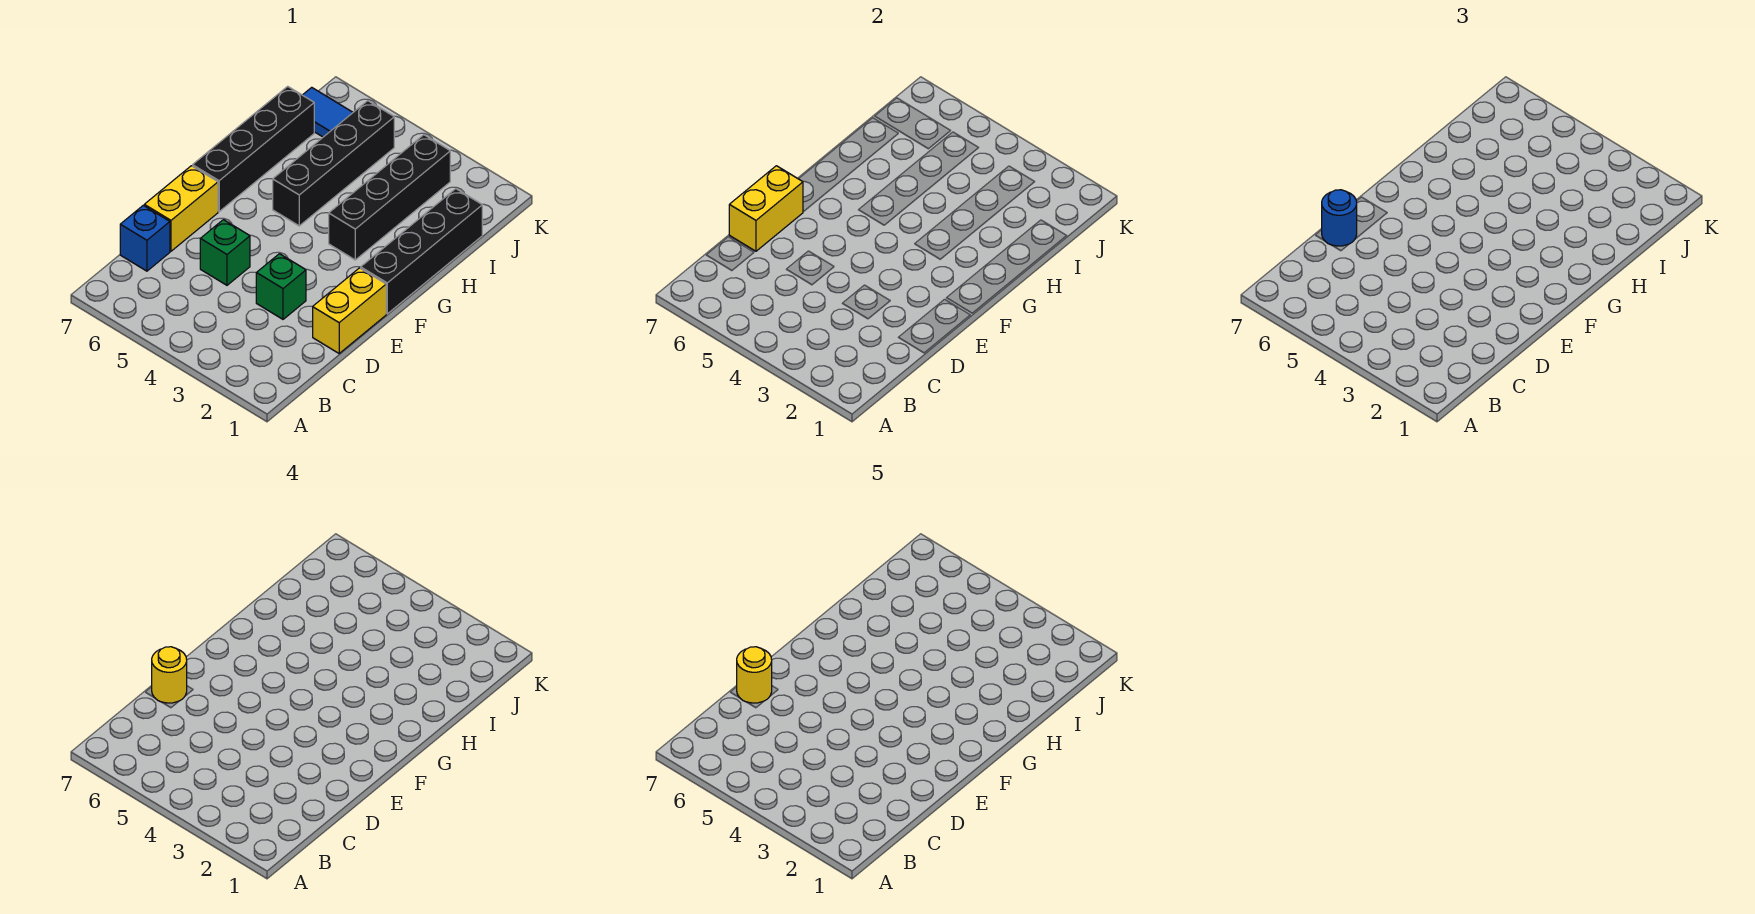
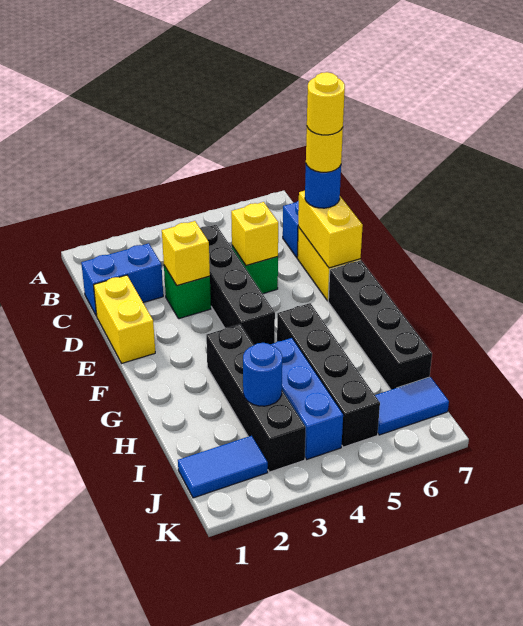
none -> blue brick C1:C2 level 1
none -> yellow brick D3 level 2
none -> yellow brick D5 level 2
black brick F1:I1 level 1 -> black brick C4:F4 level 1
none -> blue brick H4:J4 level 1
none -> blue round brick I3 level 2
none -> blue tile J1:J2 level 1

